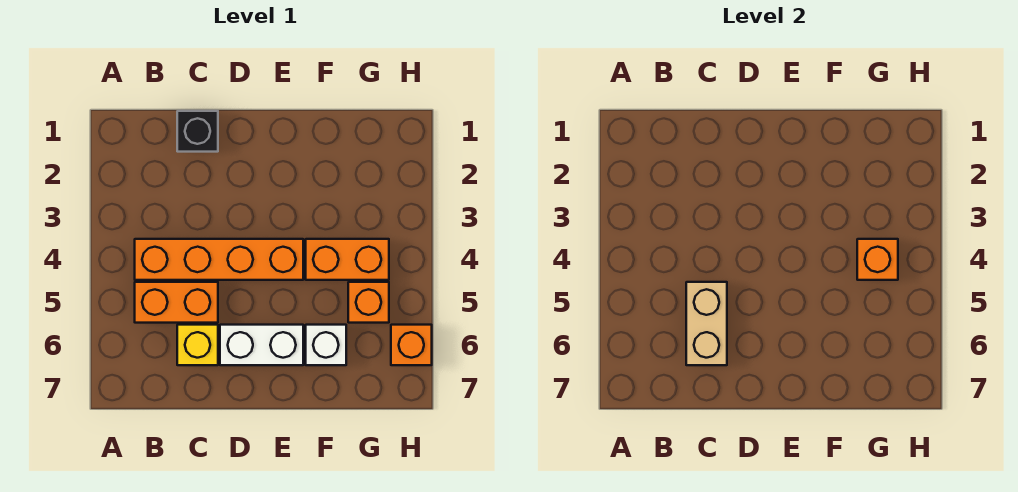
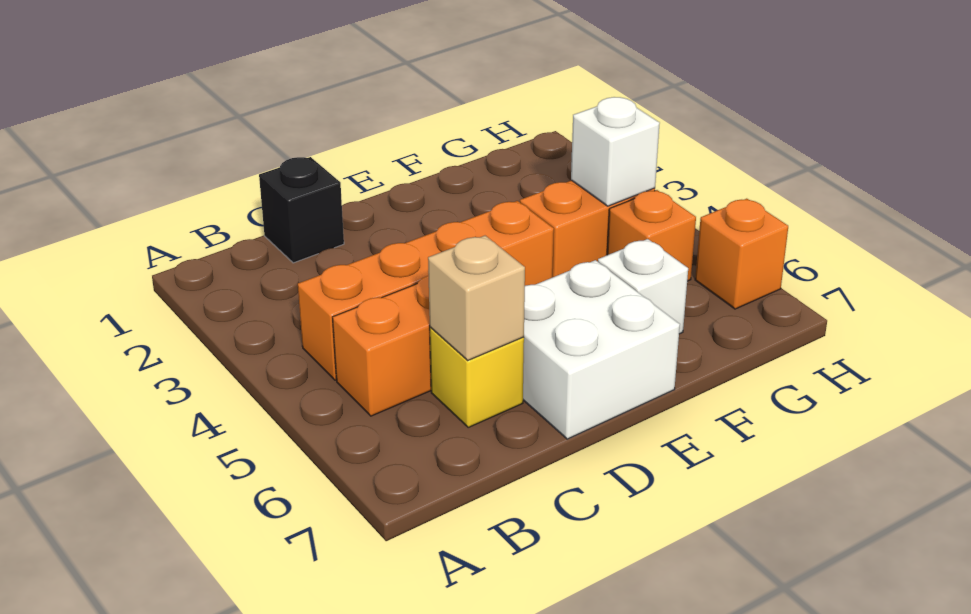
tan brick C5:C6 level 2 -> tan brick C6 level 2
white brick D6:E6 level 1 -> white brick D6:E7 level 1
orange brick G4 level 2 -> white brick G4 level 2

